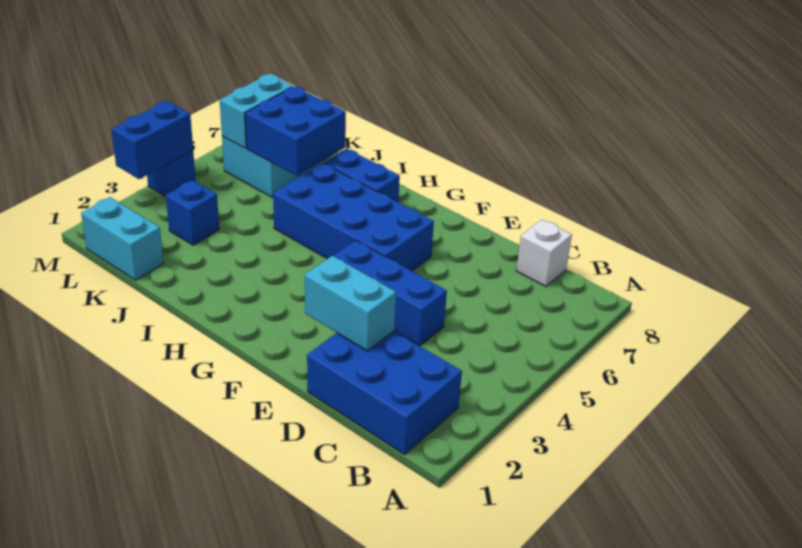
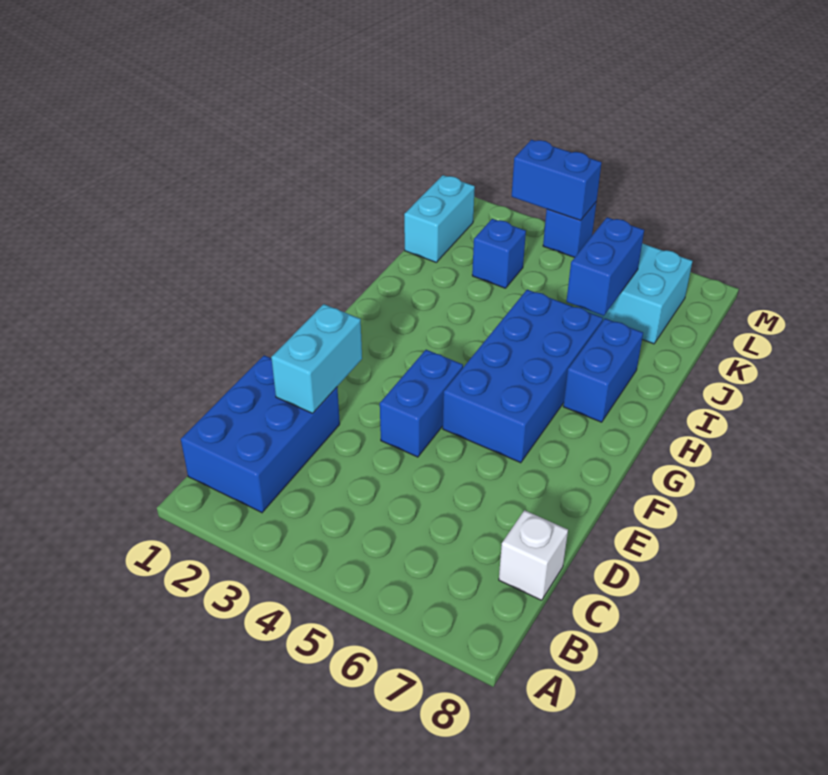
blue brick D4:F4 level 1 -> blue brick E4:F4 level 1
blue brick J6:K7 level 2 -> blue brick J6:K6 level 2
cyan brick L6:L7 level 2 -> none

